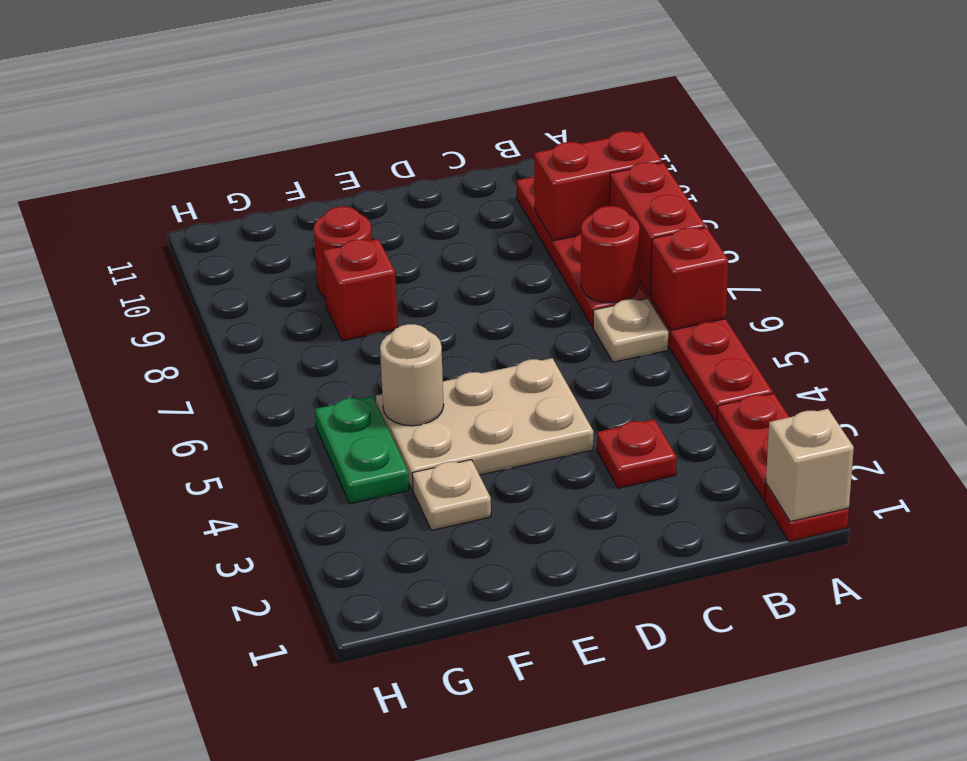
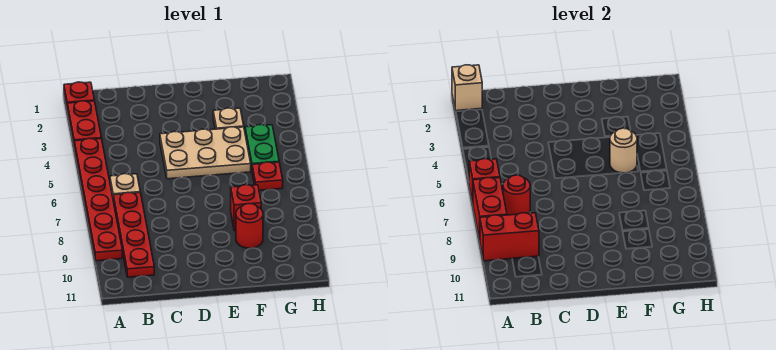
red plate C3 level 1 -> red plate G6 level 1

